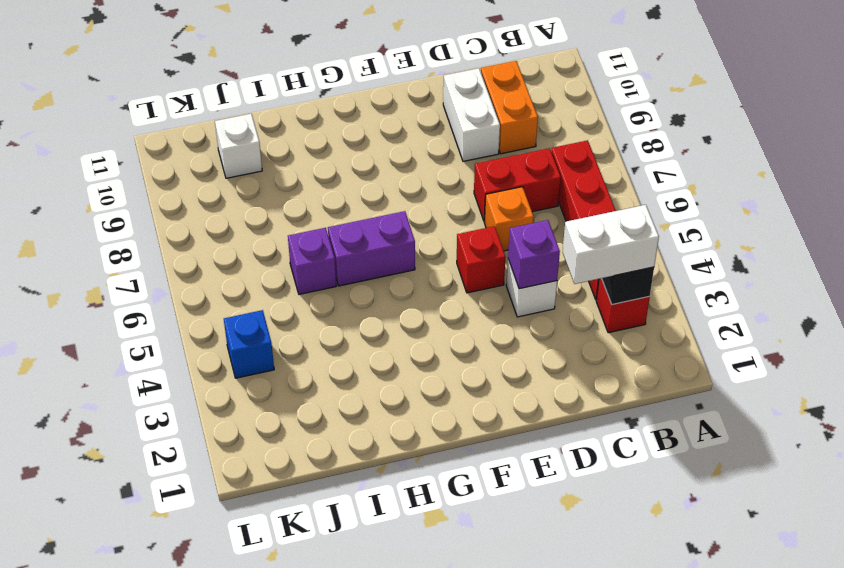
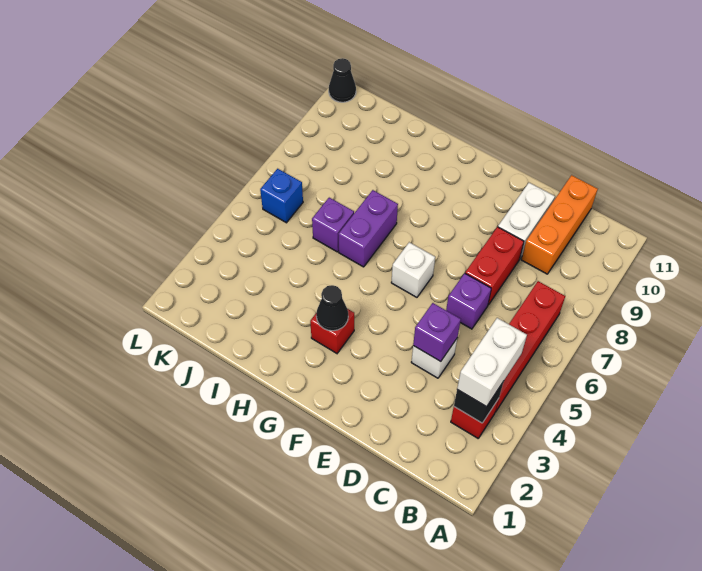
white brick B3:C3 level 3 -> white brick B3:B4 level 3
red brick C7:D7 level 1 -> red brick D7:D8 level 1
orange brick C9:C10 level 1 -> orange brick C9:C11 level 1
orange brick D6 level 1 -> purple brick D6 level 1
red brick E5 level 1 -> red brick G3 level 1
none -> black cone G3 level 2
purple brick G6:H6 level 1 -> purple brick H6:H7 level 1
white brick J10 level 1 -> white brick F6 level 1
blue brick K4 level 1 -> blue brick K6 level 1
none -> black cone L11 level 1

